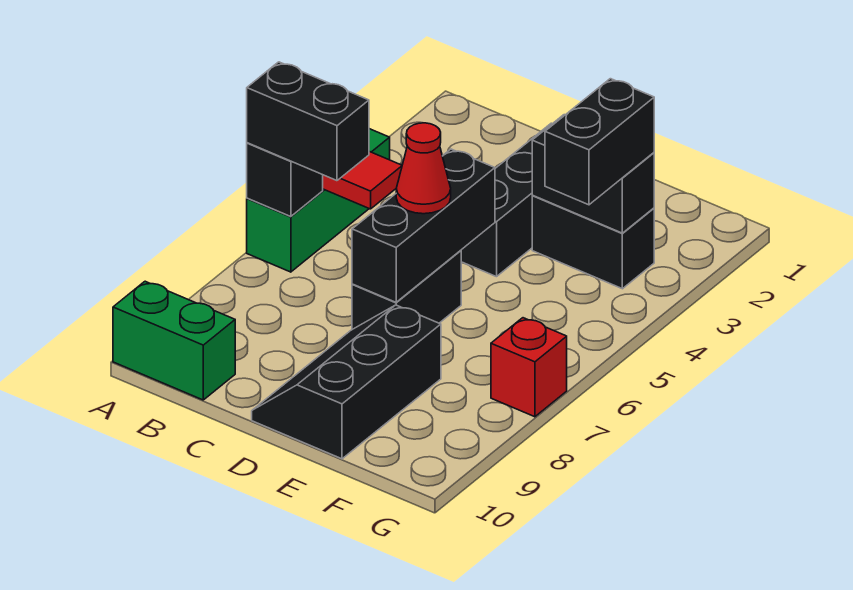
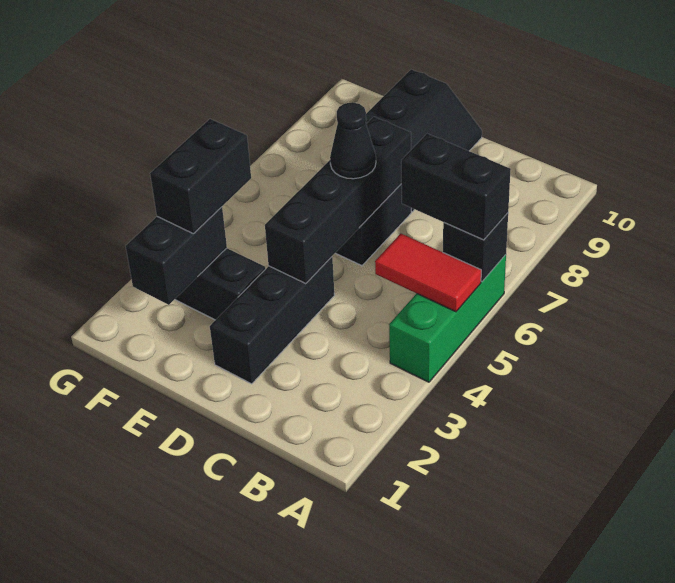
green brick A10:B10 level 1 -> none
black brick D5:D7 level 2 -> black brick D4:D7 level 2
red cone D6 level 3 -> black cone D6 level 3
black brick E3:F3 level 2 -> black brick F2:F3 level 2
red brick G7 level 1 -> none

